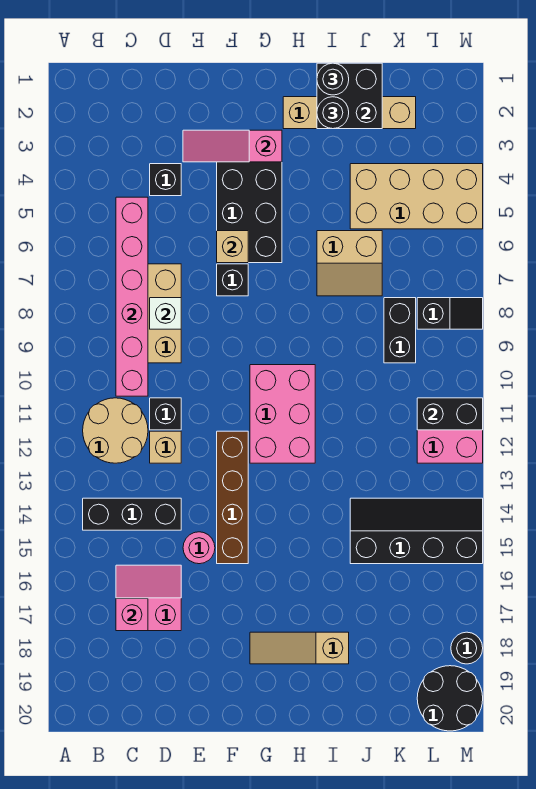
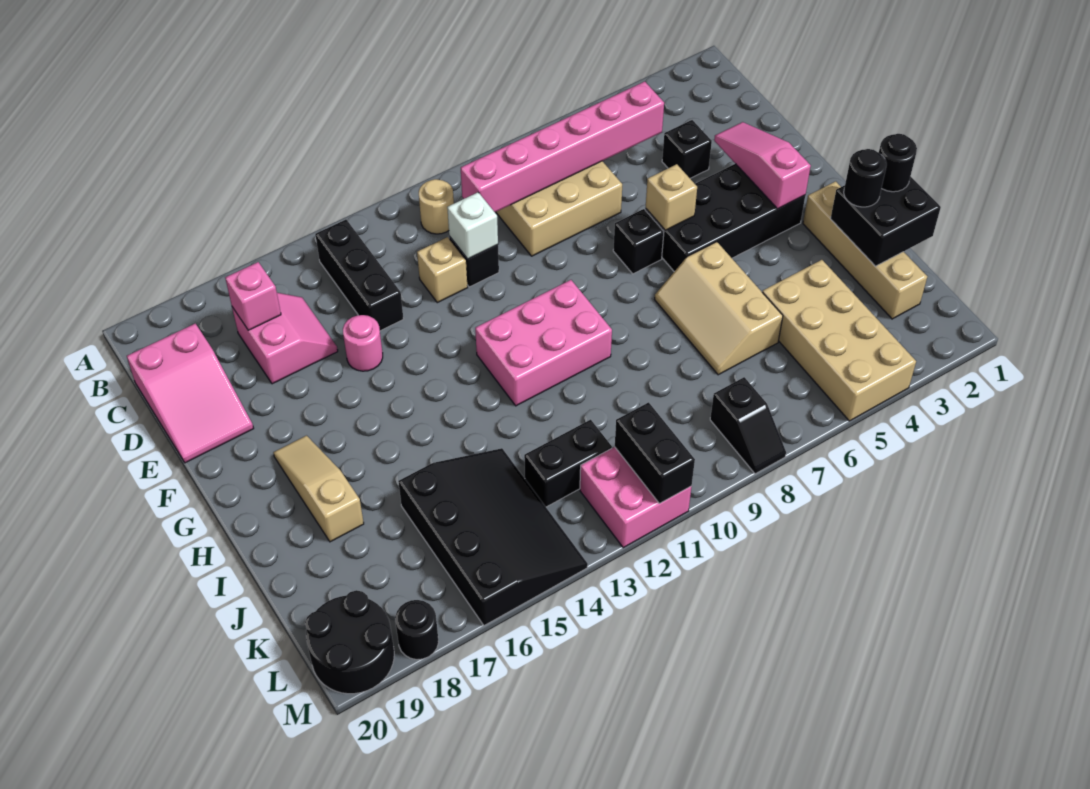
tan round brick B11:C12 level 1 -> tan round brick B11 level 1
none -> pink slope C19:E20 level 1 top C
white brick D8 level 2 -> white brick D11 level 2
brown brick F12:F15 level 1 -> none
tan slope I6:J7 level 1 top 6 -> tan slope H6:J7 level 1 top 6
black slope J14:M15 level 1 top 15 -> black slope J14:M16 level 1 top 16
black brick K8:K9 level 1 -> black brick K12:K13 level 1

